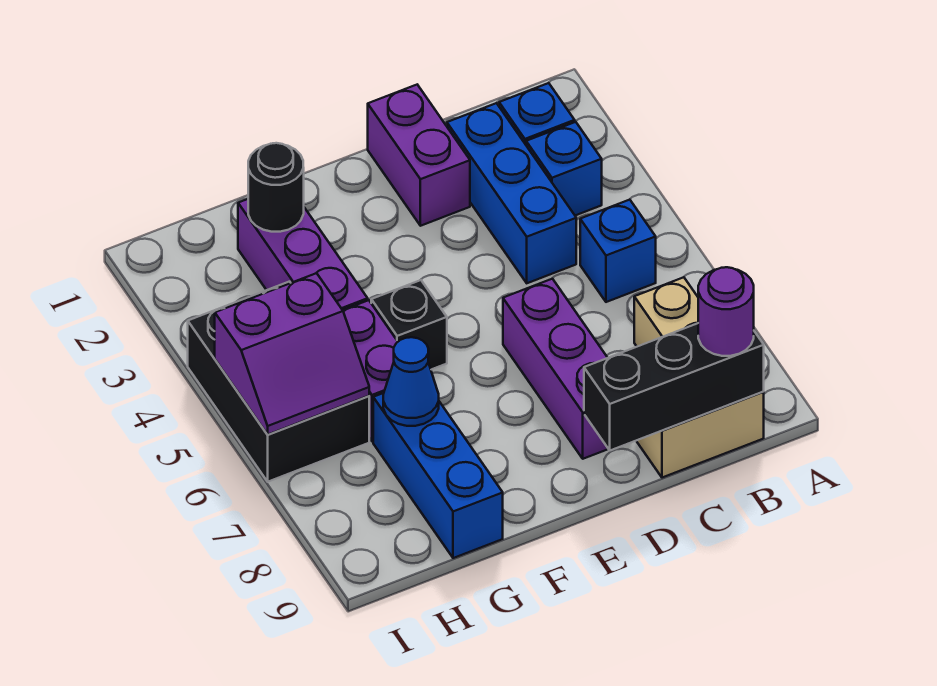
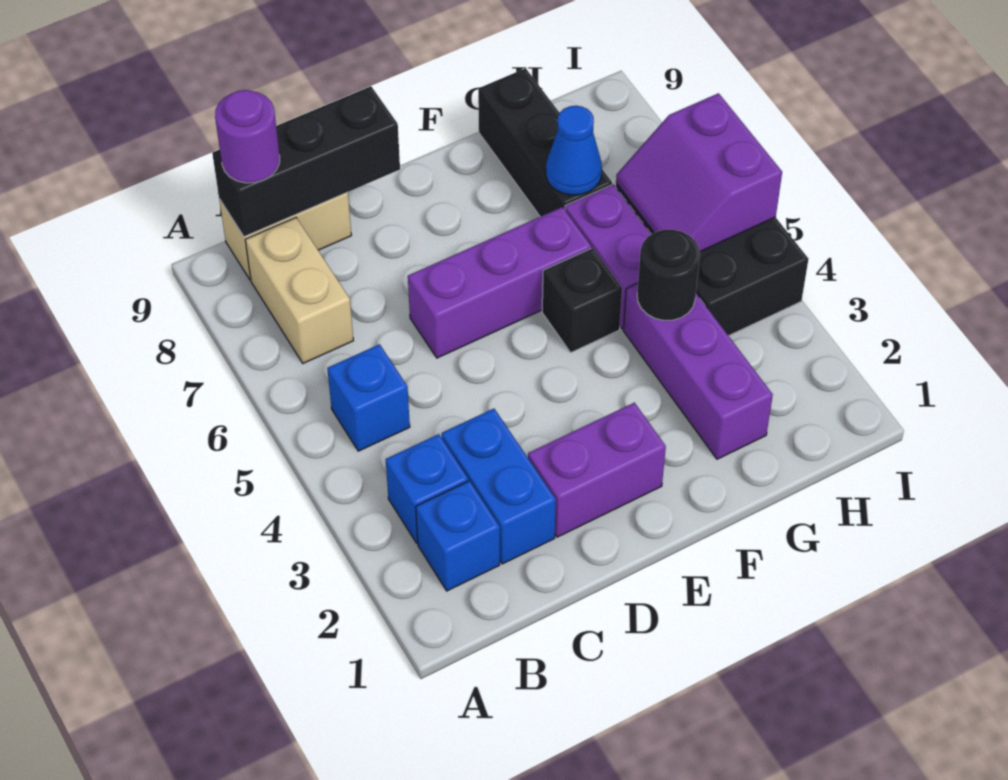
blue brick C2:C4 level 1 -> blue brick C2:C3 level 1
purple brick D1:D2 level 1 -> purple brick D2:E2 level 1
purple brick D6:D8 level 1 -> purple brick D6:F6 level 1
black round brick G2 level 2 -> black round brick G4 level 2
blue brick G7:G9 level 1 -> black brick G7:G9 level 1
purple slope H5:I6 level 2 top 5 -> purple slope H5:I6 level 2 top I

